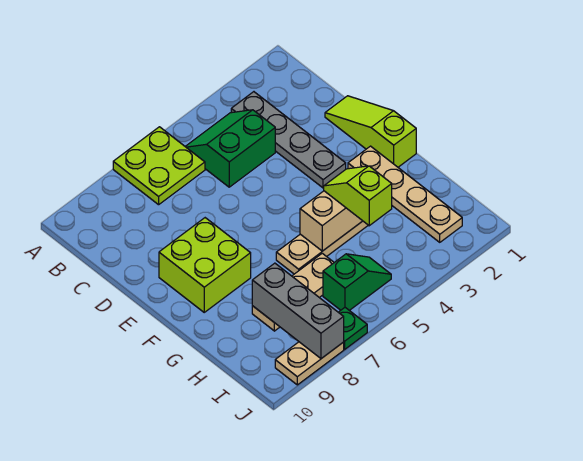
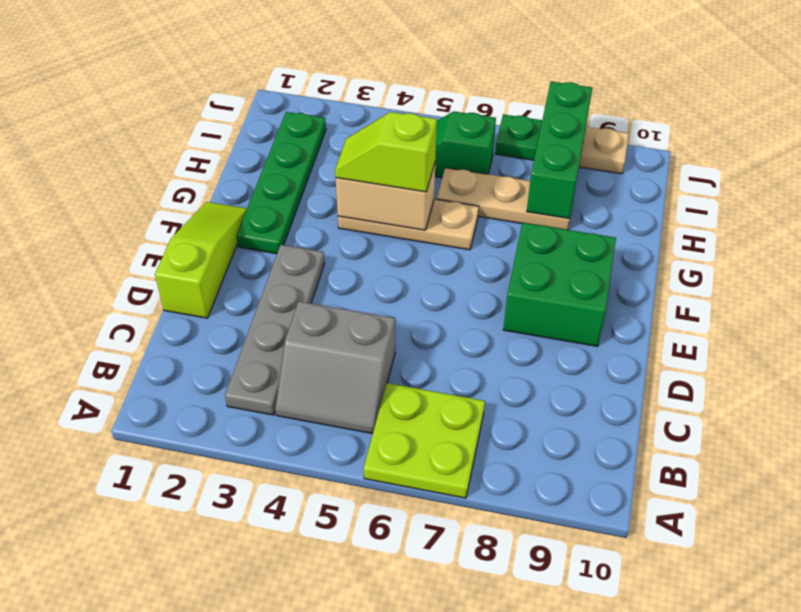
green slope B4:C5 level 1 top C -> grey slope B4:C5 level 1 top C
lime slope D1:F1 level 1 top F -> lime slope D1:F1 level 1 top D
lime brick E8:F9 level 1 -> green brick E8:F9 level 1
tan plate F2:I2 level 1 -> green plate F2:I2 level 1
lime slope G4:H4 level 3 top H -> lime slope G4:G5 level 3 top 5
grey brick H8:J8 level 2 -> green brick H8:J8 level 2

